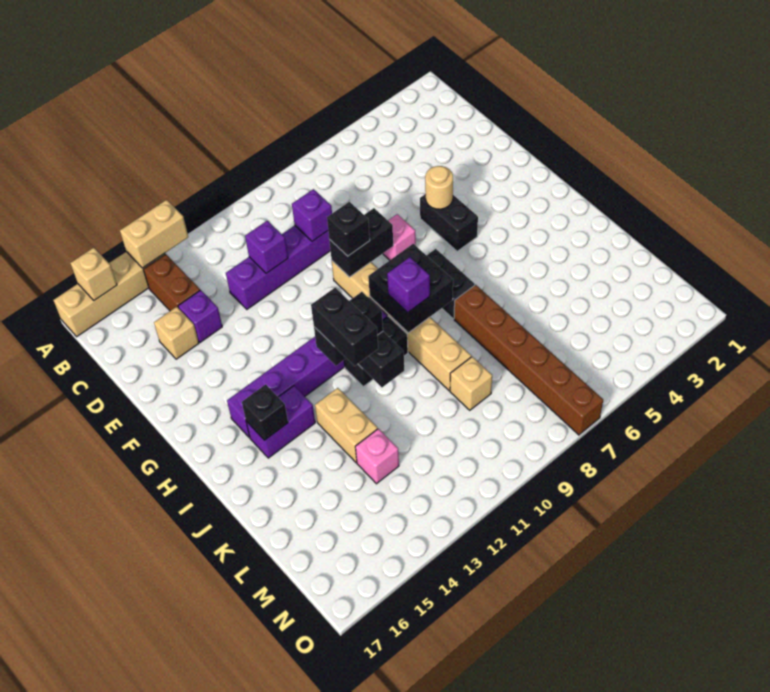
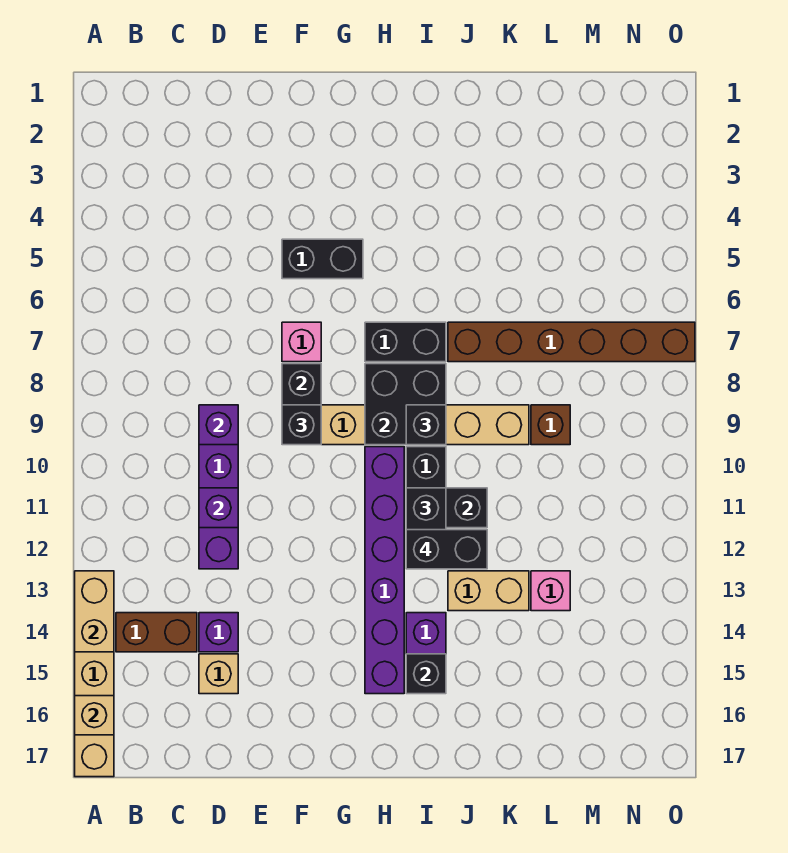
tan round brick F5 level 2 -> none
purple brick I9 level 3 -> black brick I9 level 3
tan brick L9 level 1 -> brown brick L9 level 1

